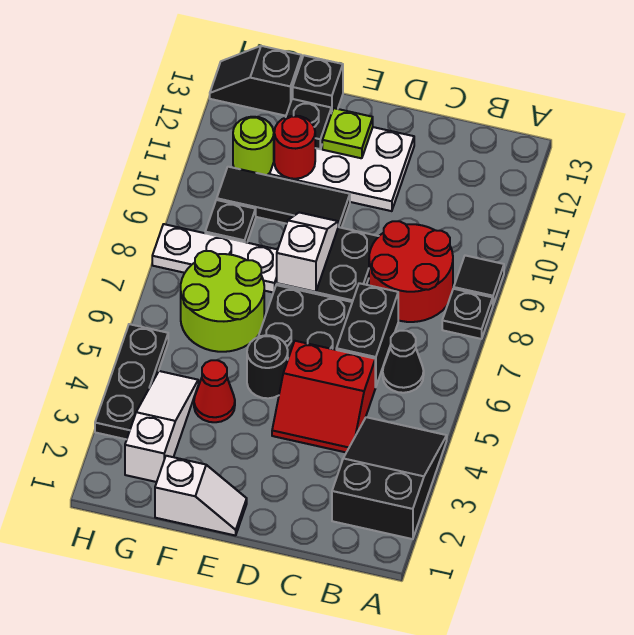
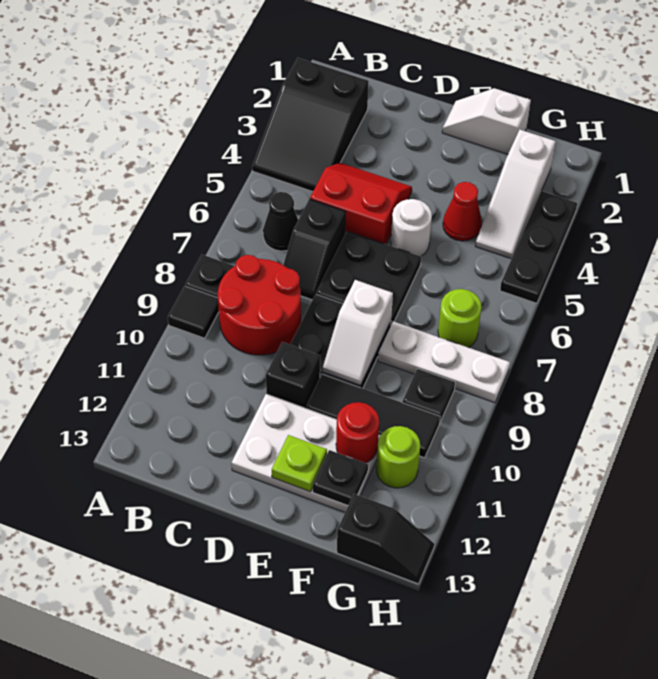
black brick C6:C7 level 1 -> black slope C6:C7 level 1 top 6
black round brick E5 level 1 -> white round brick E5 level 1
lime round brick F6:G7 level 1 -> lime round brick G7 level 1
black brick F13 level 1 -> black brick D10 level 1

